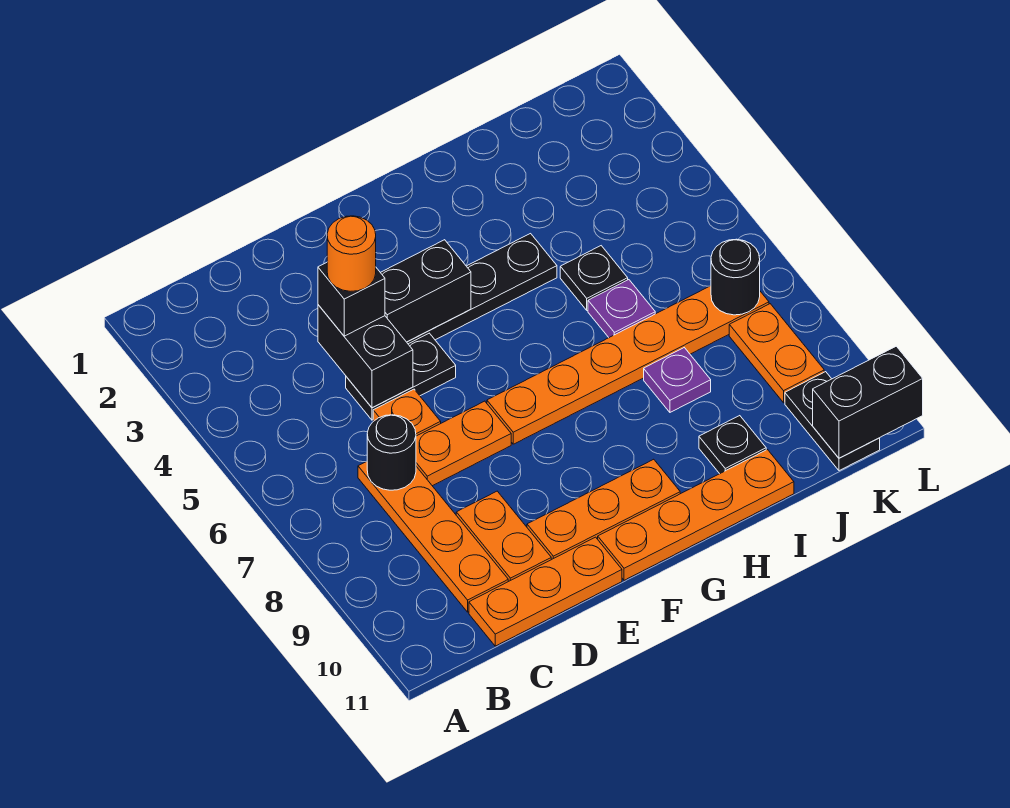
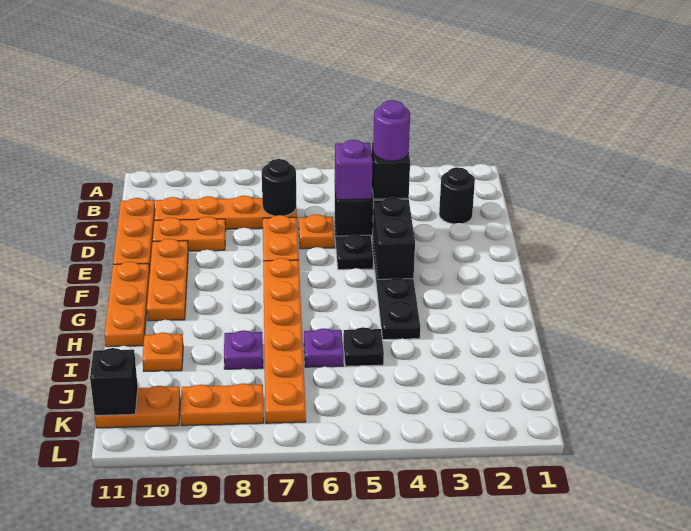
orange round brick D4 level 4 -> purple round brick D4 level 4
none -> purple brick D5 level 3
orange plate F11:I11 level 1 -> orange plate F11:H11 level 1
black plate I10 level 1 -> orange plate I10 level 1
black round brick K7 level 2 -> black round brick C2 level 1
black plate K10:K11 level 1 -> orange plate K10:K11 level 1
black brick K11:L11 level 2 -> black brick K11 level 2

